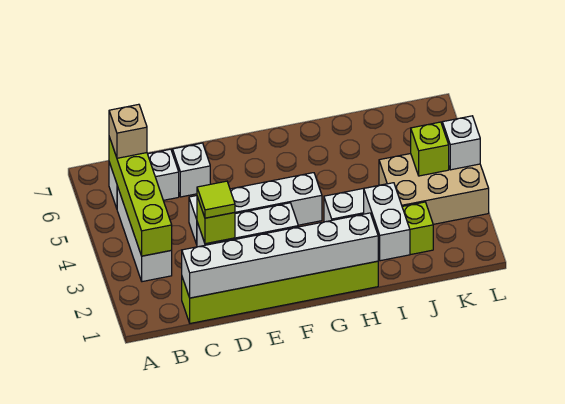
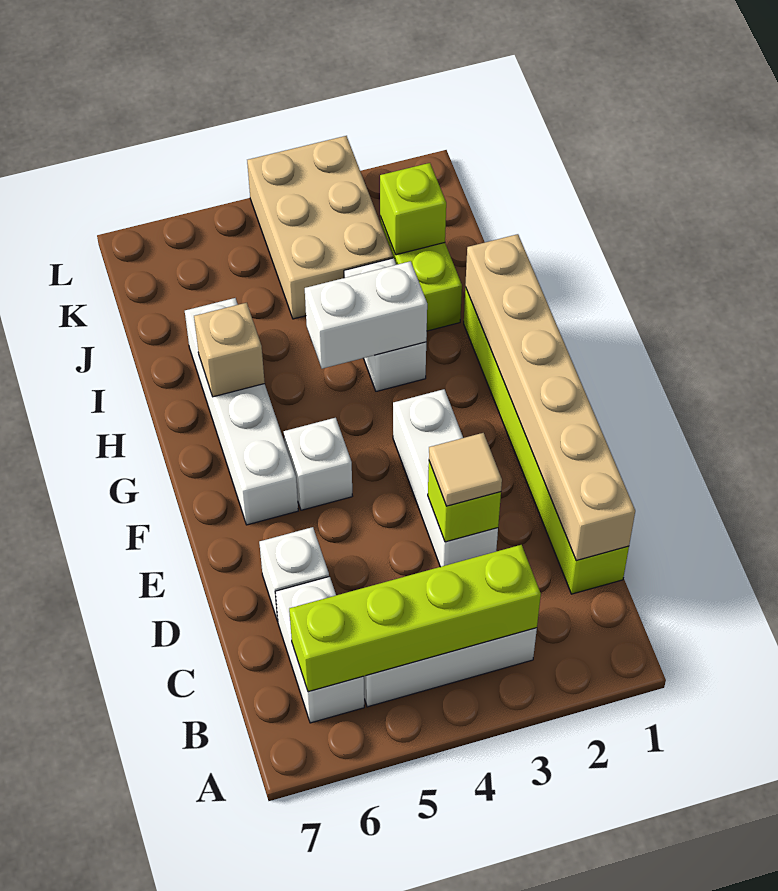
tan brick B6 level 3 -> tan brick H6 level 2
white brick C1:H1 level 2 -> tan brick C1:H1 level 2
lime tile D3 level 3 -> tan tile D3 level 3
white brick D4:G4 level 1 -> white brick F6:I6 level 1
white brick I1:I2 level 2 -> white brick H3:H4 level 2
lime brick K4 level 2 -> lime brick J2 level 2
white brick L4 level 2 -> white brick F5 level 1

